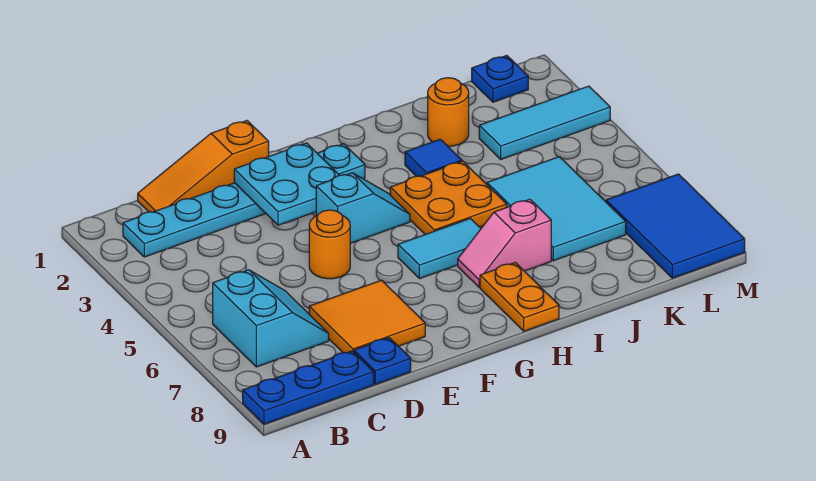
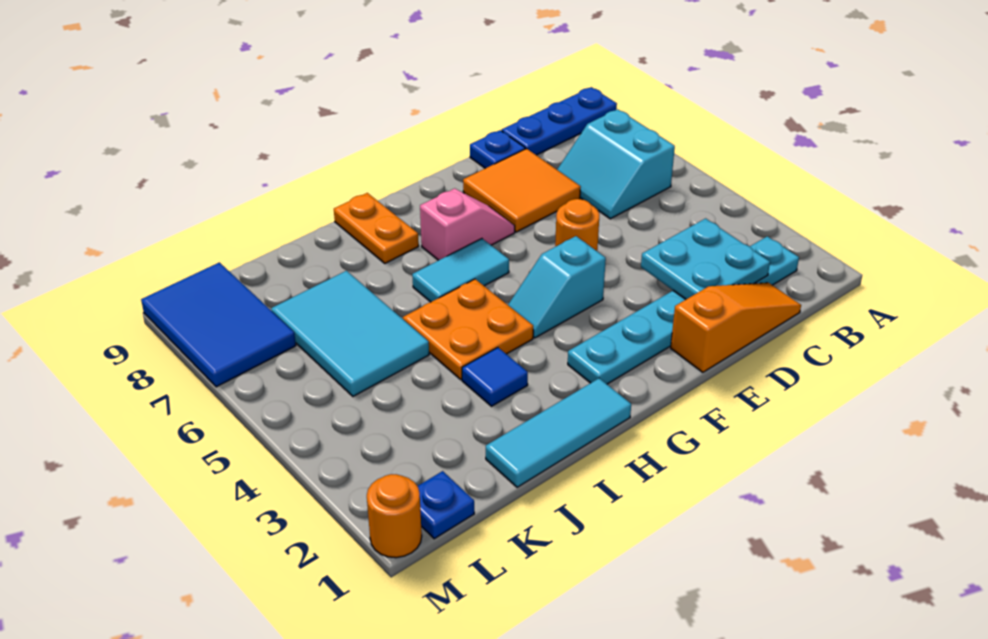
cyan plate E2:F3 level 2 -> cyan plate C2:D3 level 2
pink slope H7:I7 level 1 top I -> pink slope F7:G7 level 1 top G
orange round brick J2 level 1 -> orange round brick M1 level 1
cyan tile K3:M3 level 1 -> cyan tile H1:J1 level 1

